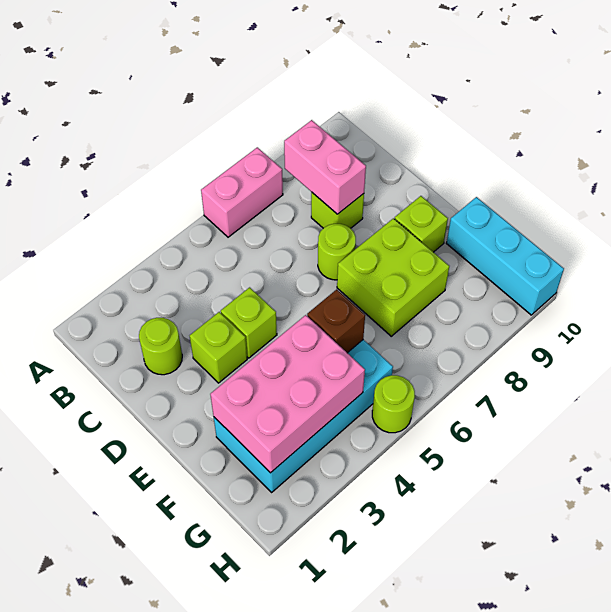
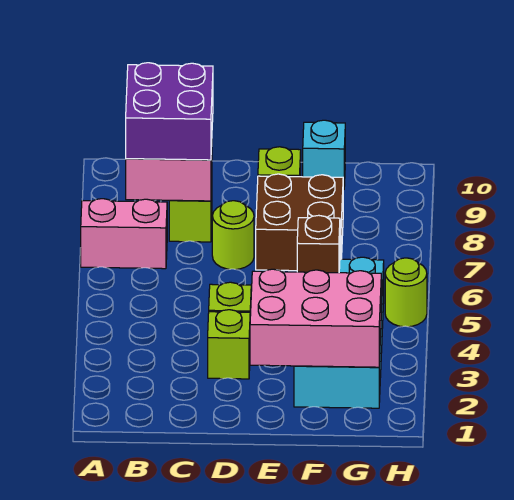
pink brick A6:A7 level 1 -> pink brick A7:B7 level 1
none -> purple brick B8:C9 level 3
lime round brick C2 level 1 -> none
lime brick E7:F8 level 1 -> brown brick E7:F8 level 1
pink brick F2:G4 level 2 -> pink brick E2:G3 level 2
cyan brick F10:H10 level 1 -> cyan brick F10 level 1

